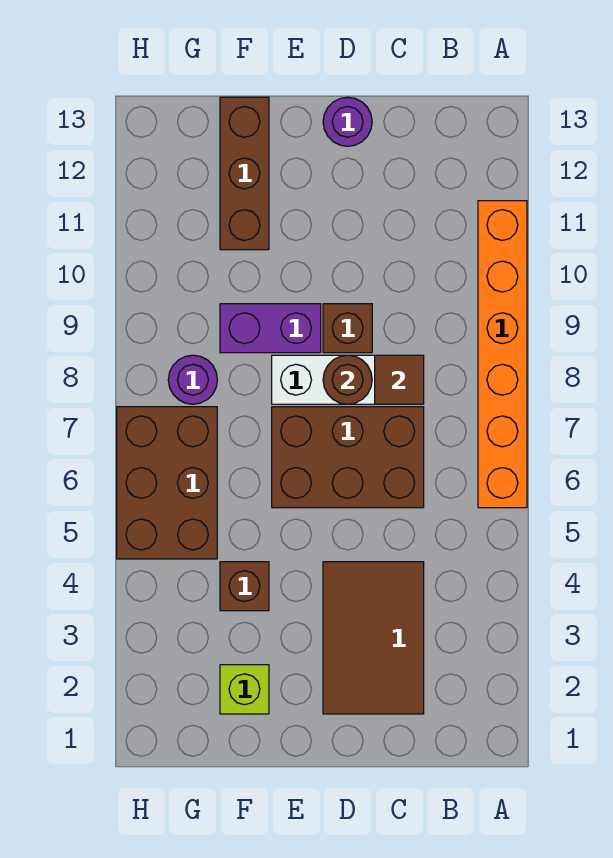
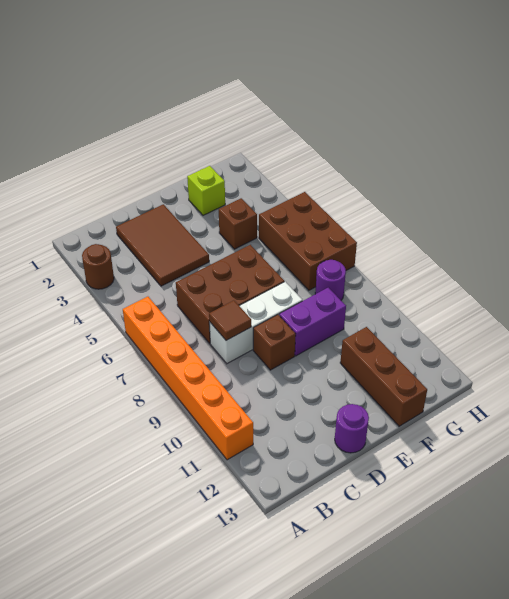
brown round brick D8 level 2 -> brown round brick A3 level 1

